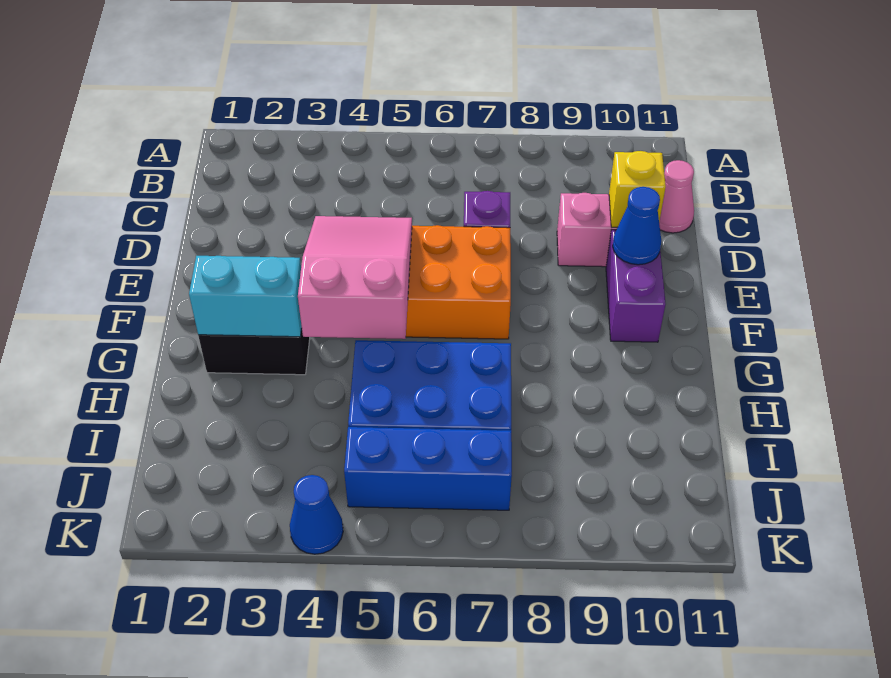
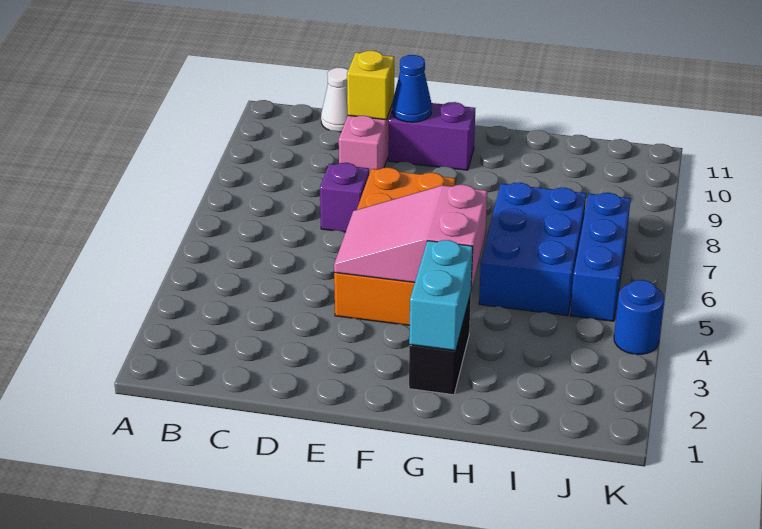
pink cone C11 level 1 -> white cone C11 level 1
blue cone K4 level 1 -> blue round brick K4 level 1

